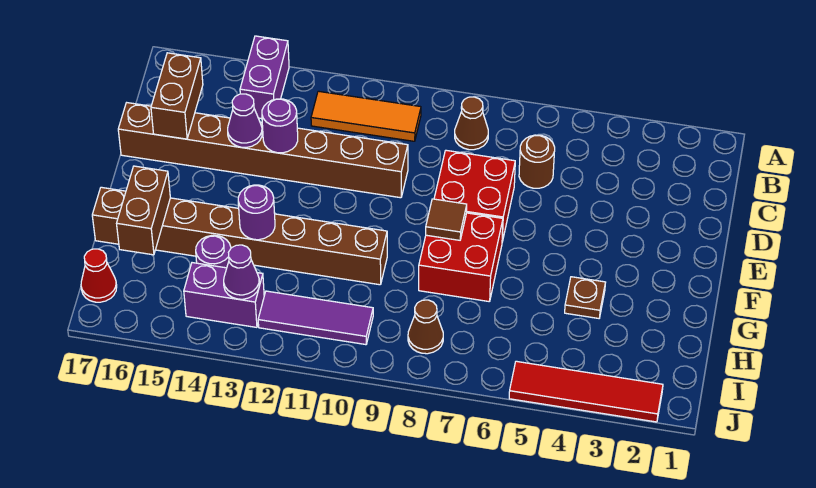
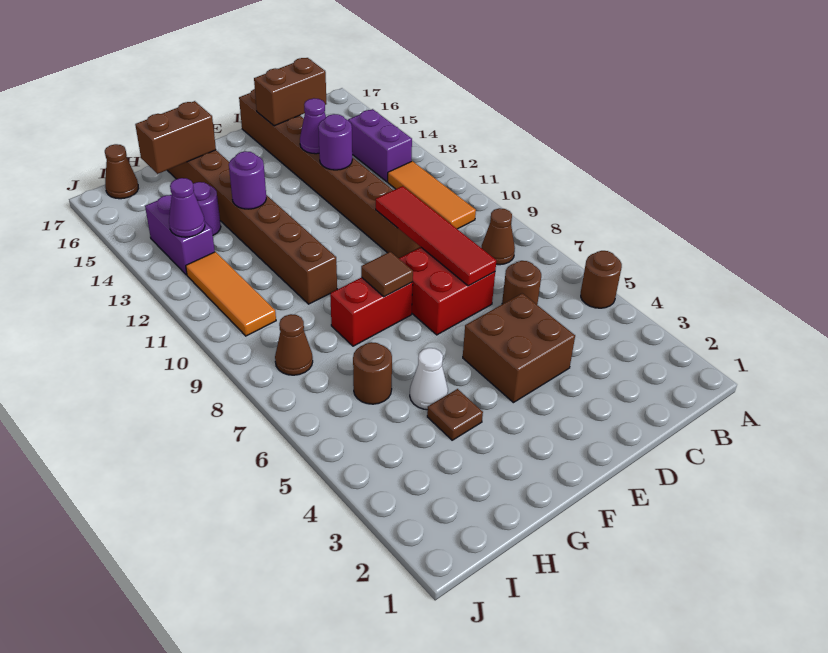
none -> brown round brick A5 level 1
purple brick A14:B14 level 1 -> purple brick B13:B14 level 1
none -> brown brick D4:E5 level 1
red brick F7:G8 level 1 -> red brick F8:G8 level 1
none -> white cone G5 level 1
none -> brown round brick H6 level 1
purple tile I10:I12 level 1 -> orange tile I10:I12 level 1
red cone I17 level 1 -> brown cone I17 level 1
red tile J2:J5 level 1 -> red tile D7:D10 level 2

